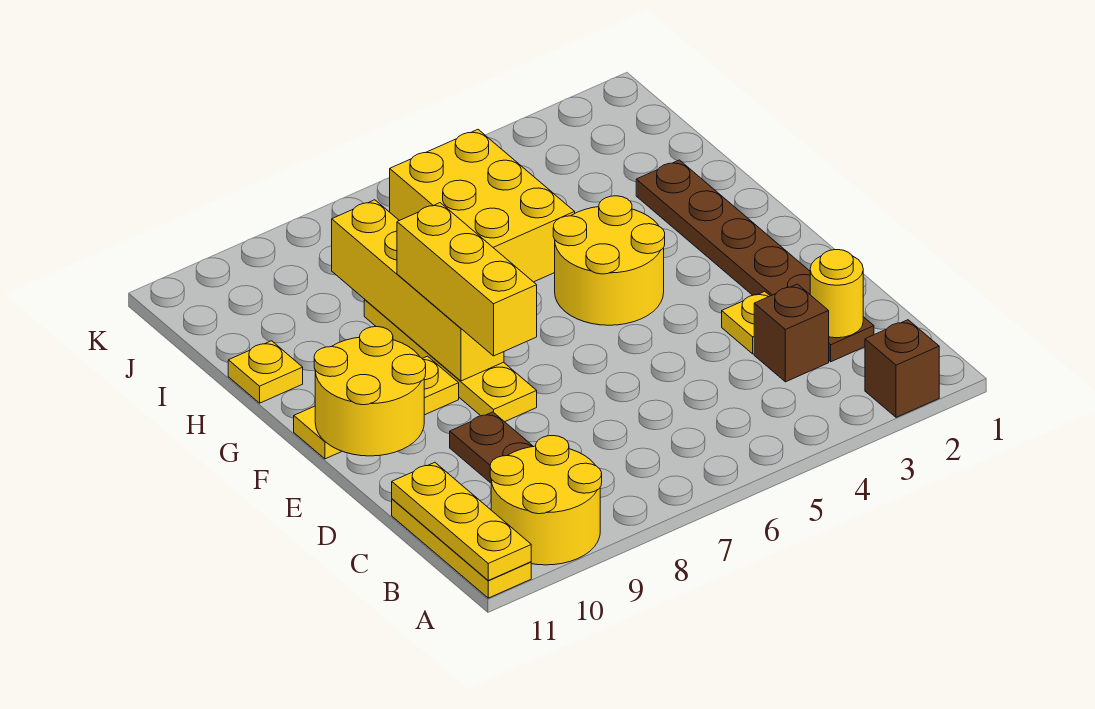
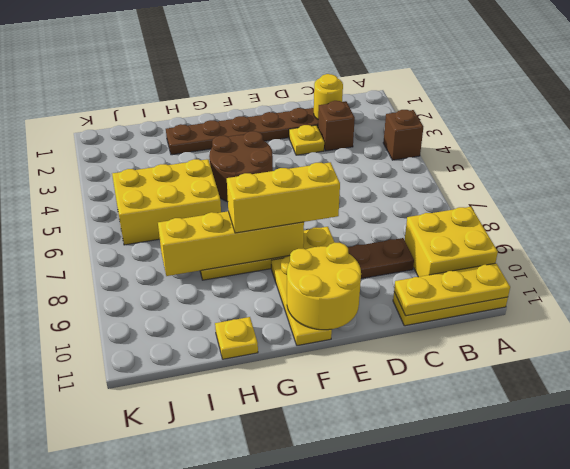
brown brick A2 level 1 -> brown brick A4 level 1
yellow round brick A9:B10 level 1 -> yellow brick A9:B10 level 1
yellow round brick F4:G5 level 1 -> brown round brick F4:G5 level 1

